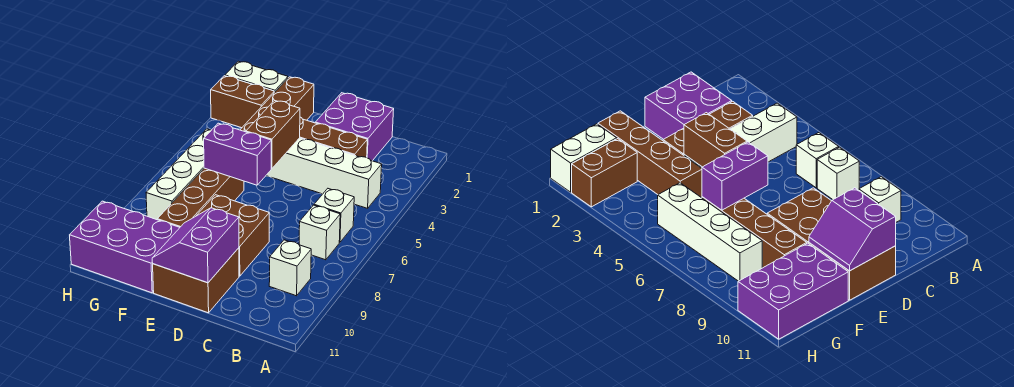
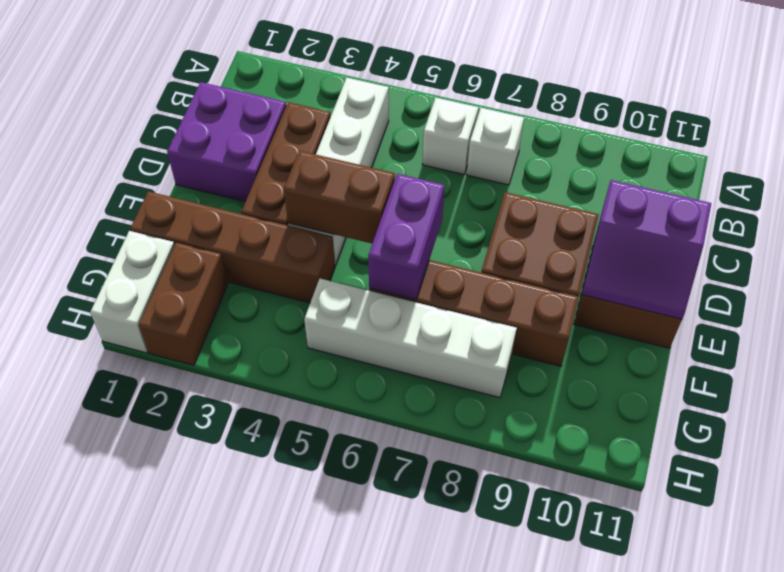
white brick B9 level 1 -> none
purple brick F10:H11 level 1 -> none

